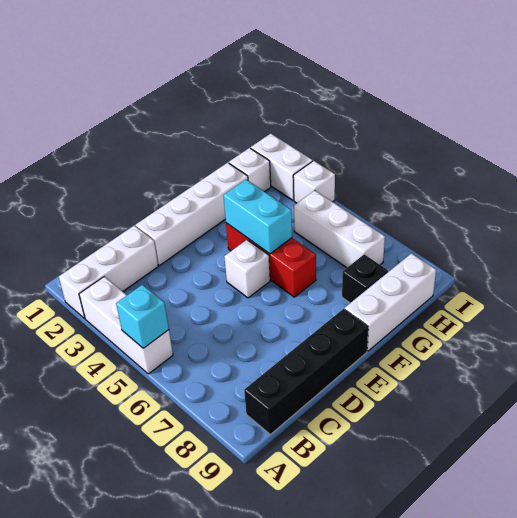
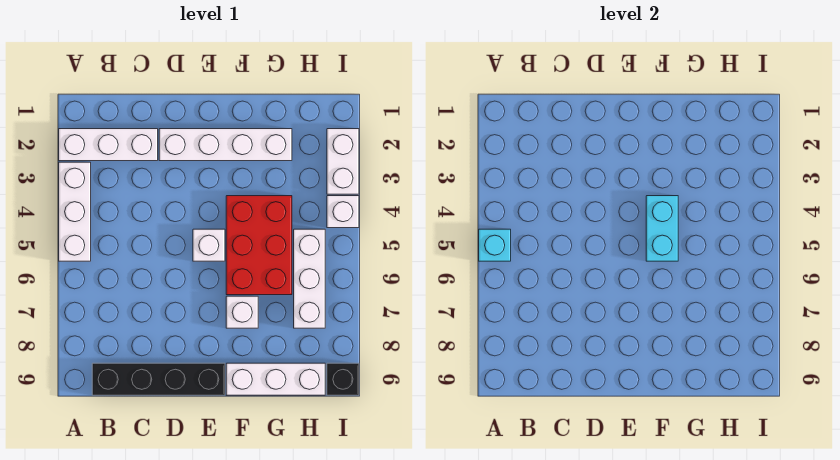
red brick F4:F6 level 1 -> red brick F4:G6 level 1
black brick G8 level 1 -> black brick I9 level 1
white brick H2 level 1 -> white brick F7 level 1

